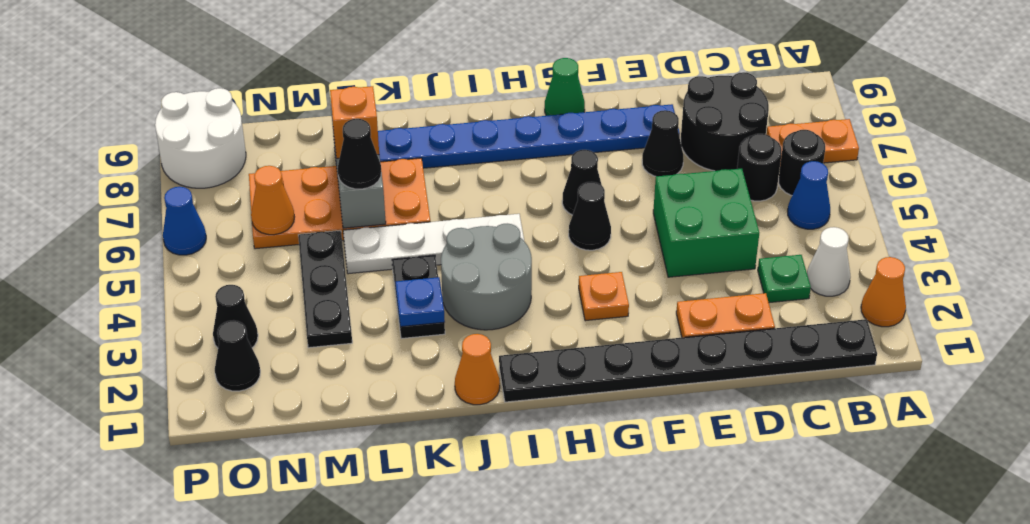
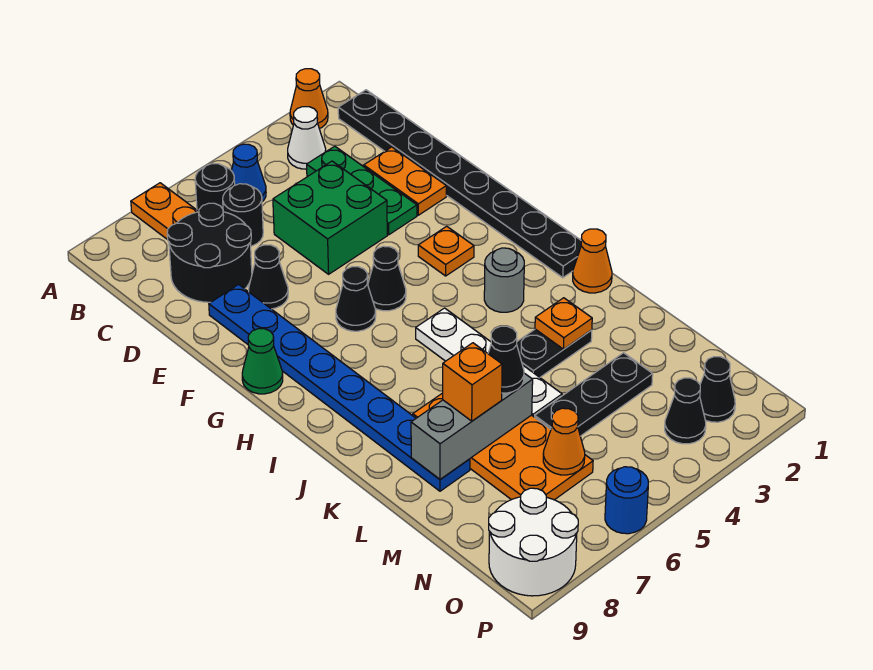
green plate C3 level 1 -> green plate C3:E3 level 1
grey round brick I3:J4 level 1 -> grey round brick I3 level 1
blue plate K3 level 2 -> orange plate K3 level 2
blue cone P6 level 1 -> blue round brick P6 level 1

